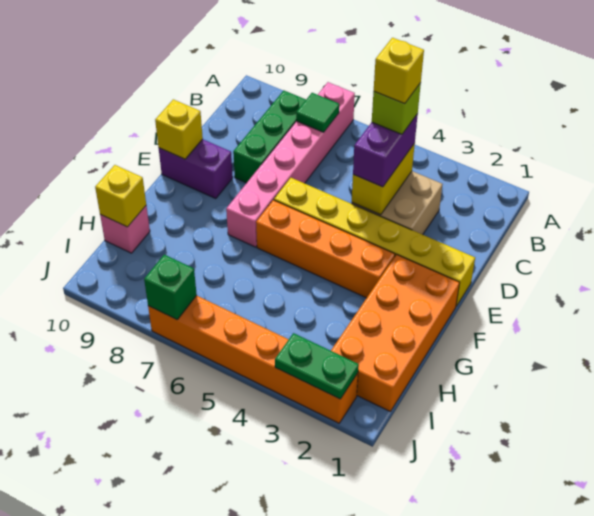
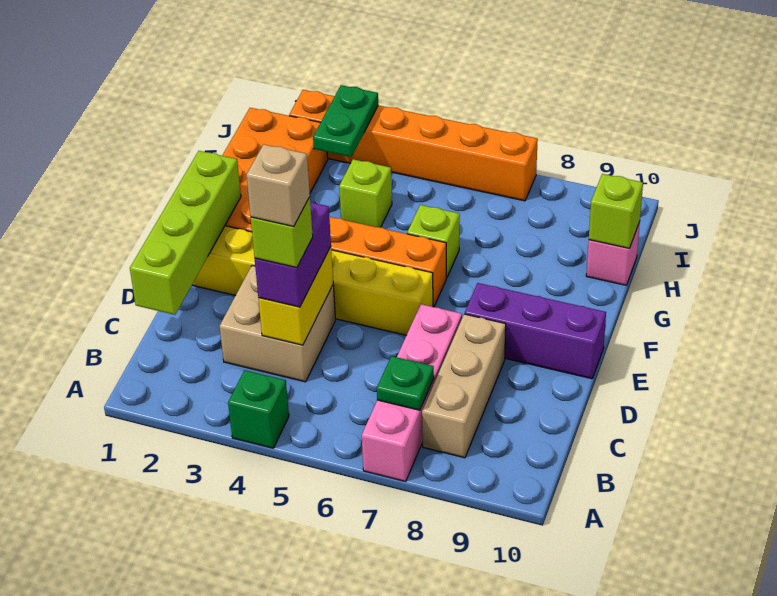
pink brick A7:F7 level 1 -> pink brick A7:D7 level 1
green tile B7 level 2 -> green plate B7 level 2
green brick B8:D8 level 1 -> tan brick B8:D8 level 1
none -> lime brick C1:F1 level 2
yellow brick C4 level 5 -> tan brick C4 level 5
purple brick E9:E10 level 1 -> purple brick E8:E10 level 1
yellow brick E10 level 2 -> none
none -> lime brick G6 level 1
none -> lime brick H4 level 1
yellow brick H10 level 2 -> lime brick H10 level 2
green plate J2:J3 level 2 -> green plate I3:J3 level 2
green brick J7 level 2 -> green brick A4 level 1

